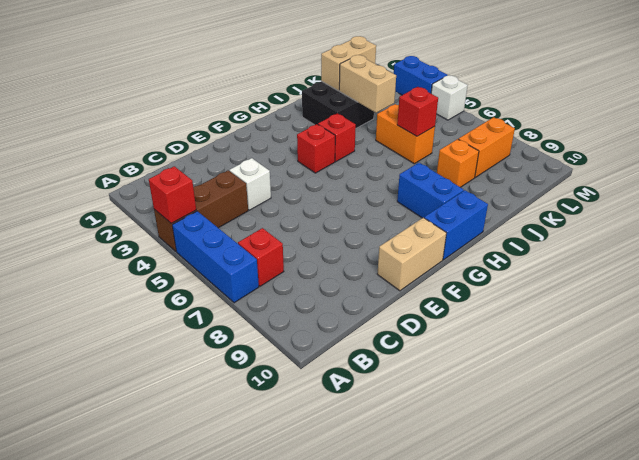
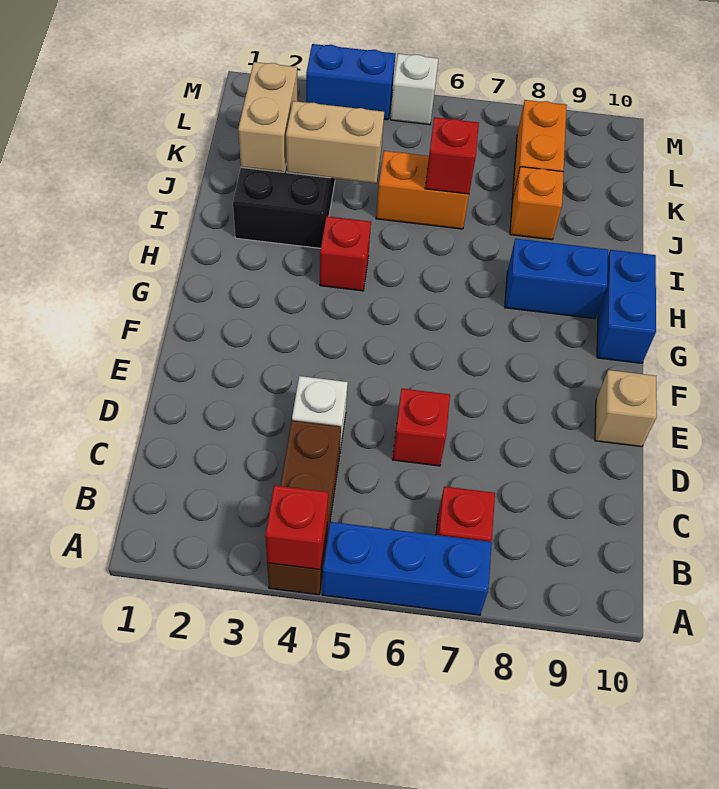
tan brick E10:F10 level 1 -> tan brick E10 level 1
red brick G4 level 1 -> red brick D6 level 1

